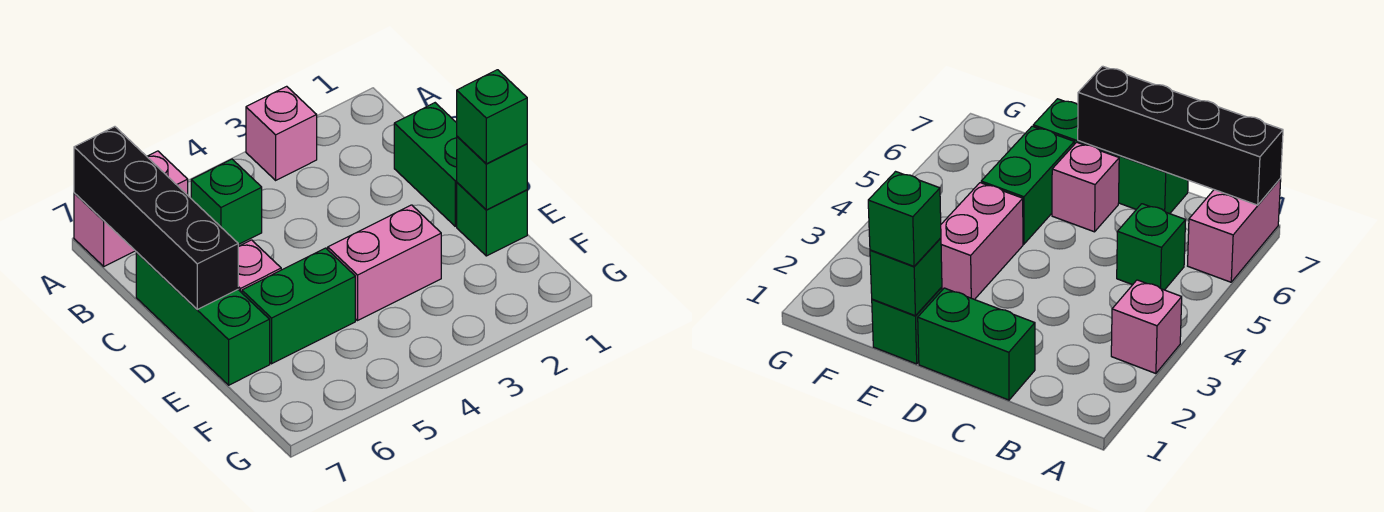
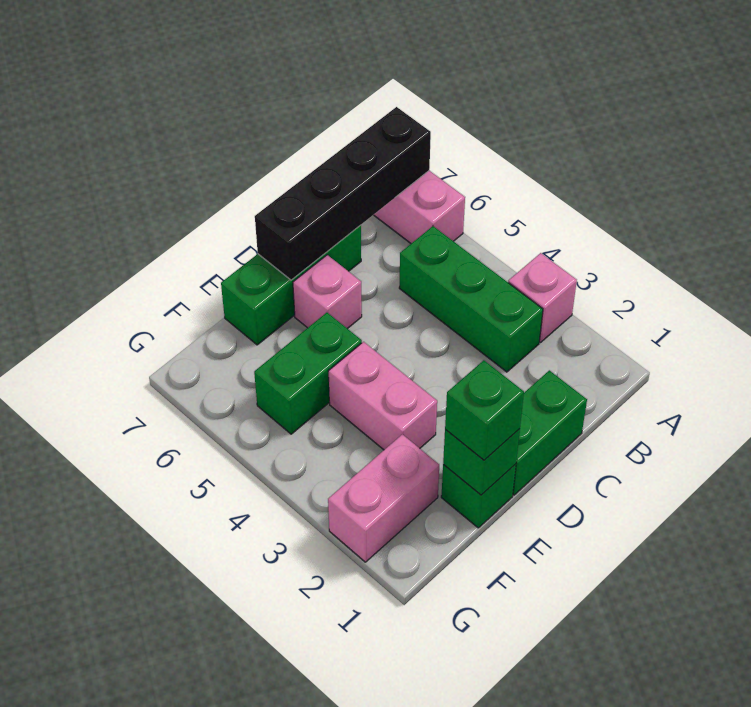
green brick B5 level 1 -> green brick B3:B5 level 1
green brick E5:E6 level 1 -> green brick E5:F5 level 1
none -> pink brick F2:G2 level 1

